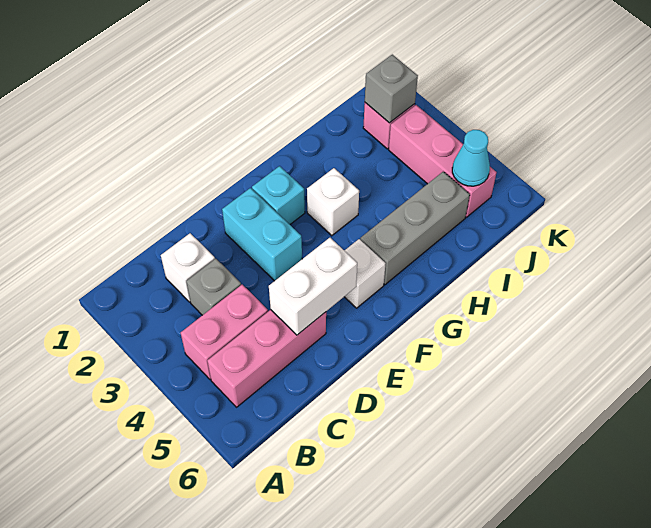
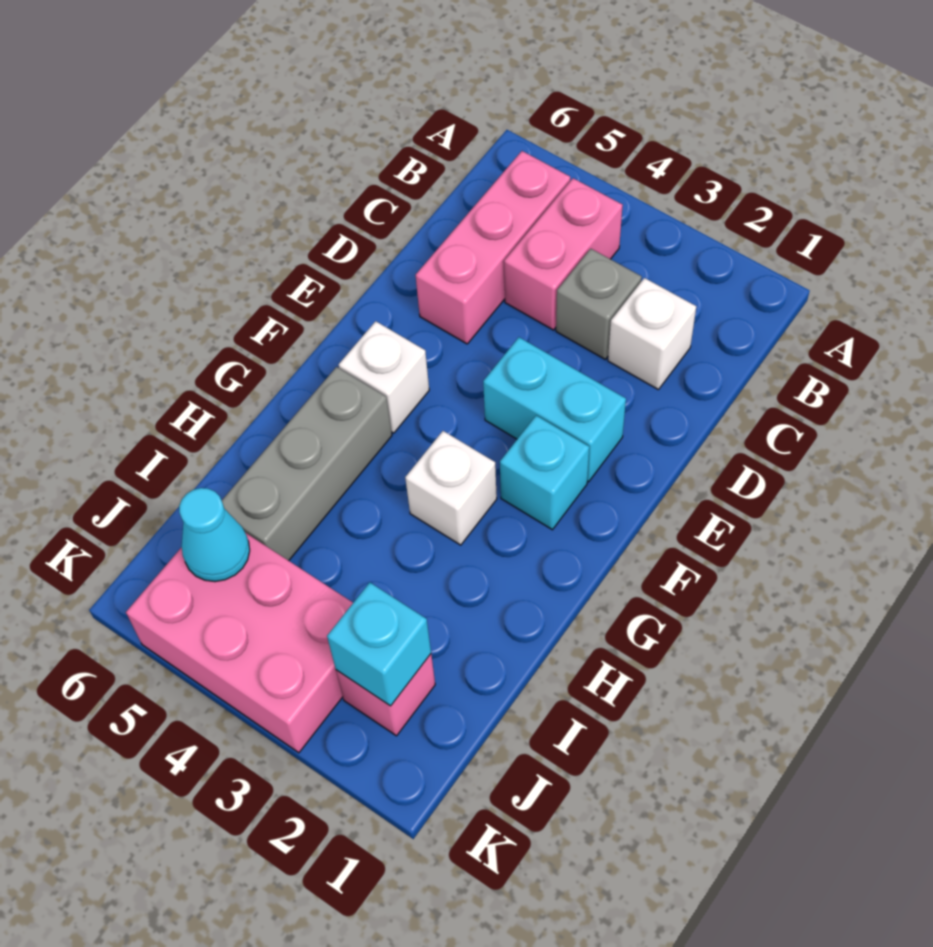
white brick D5:E5 level 2 -> none
grey brick J2 level 2 -> cyan brick J2 level 2
pink brick J3:J5 level 1 -> pink brick J3:K5 level 1

